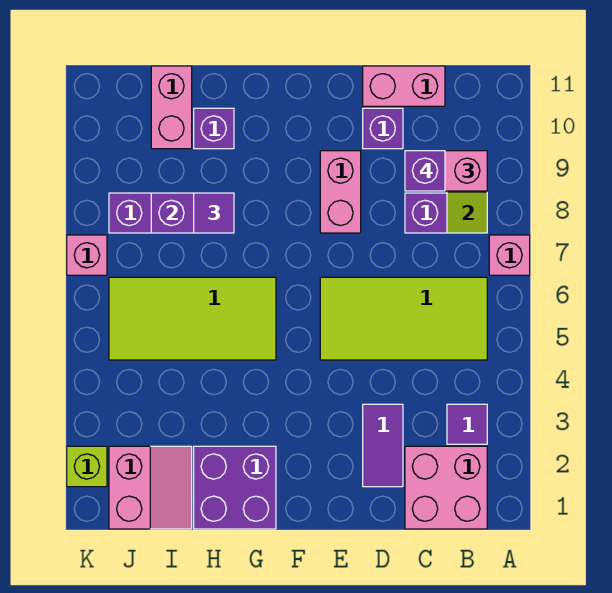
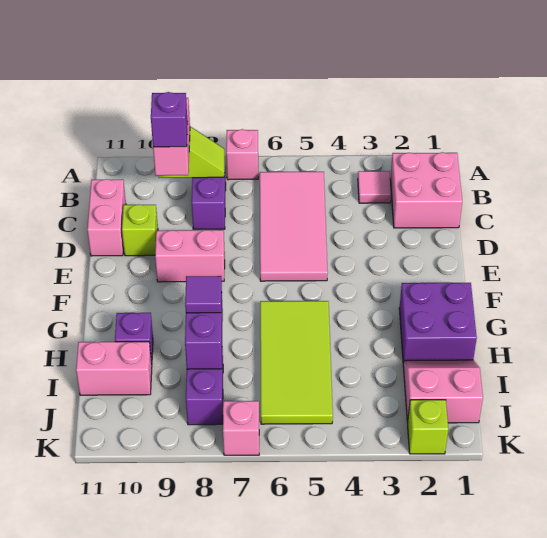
purple tile B3 level 1 -> pink tile B3 level 1
lime tile B5:E6 level 1 -> pink tile B5:E6 level 1
purple tile D2:D3 level 1 -> none
purple brick D10 level 1 -> lime brick D10 level 1

